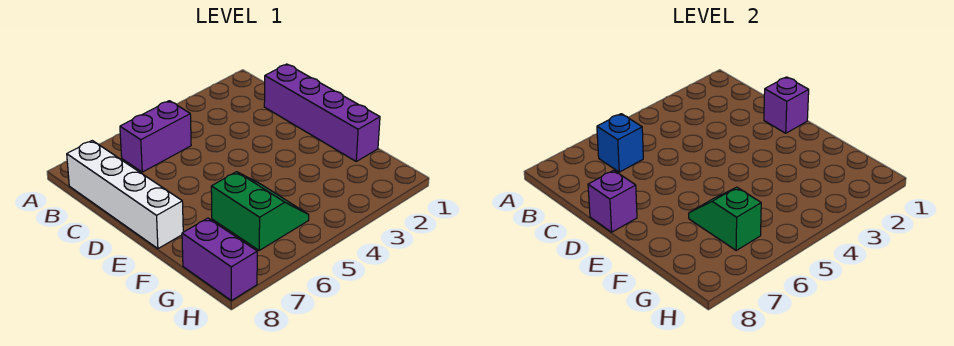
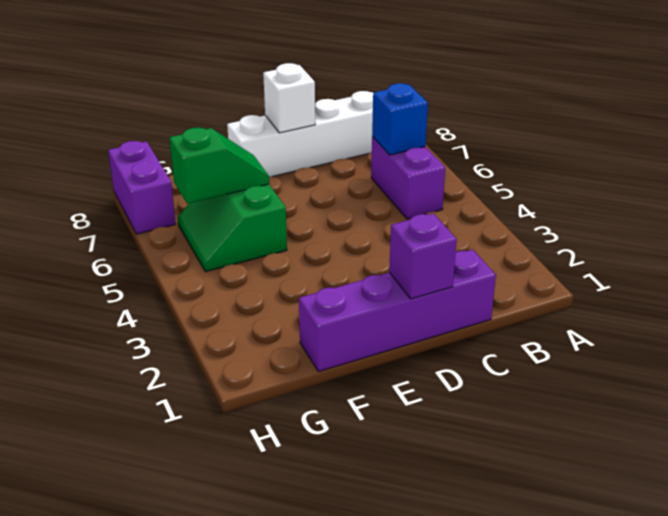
purple brick D8 level 2 -> white brick D8 level 2
green slope F5:G6 level 1 top 6 -> green slope F5:G6 level 1 top F
purple brick G8:H8 level 1 -> purple brick H7:H8 level 1

